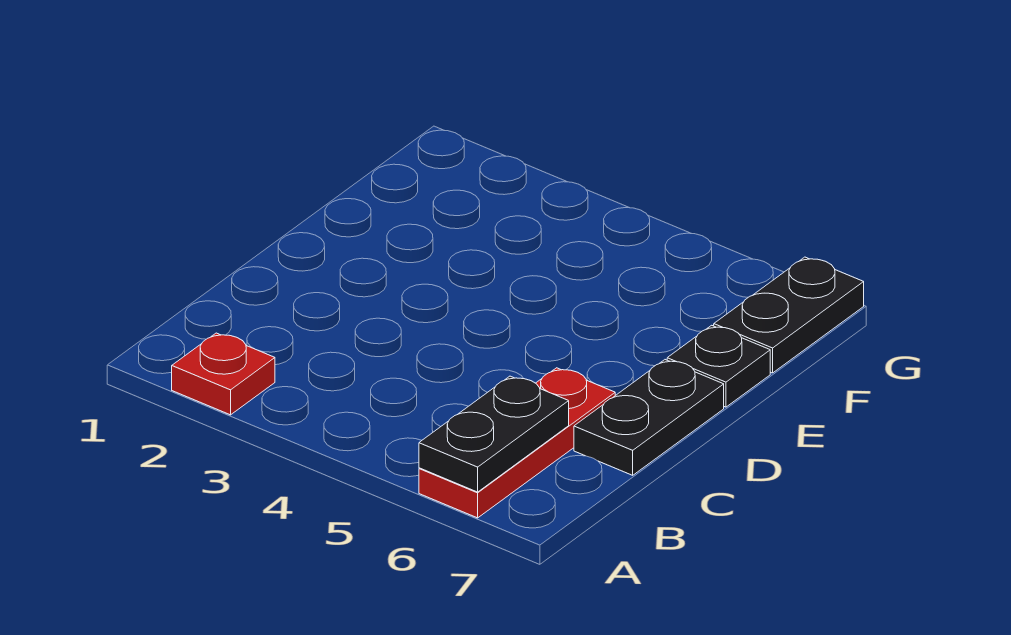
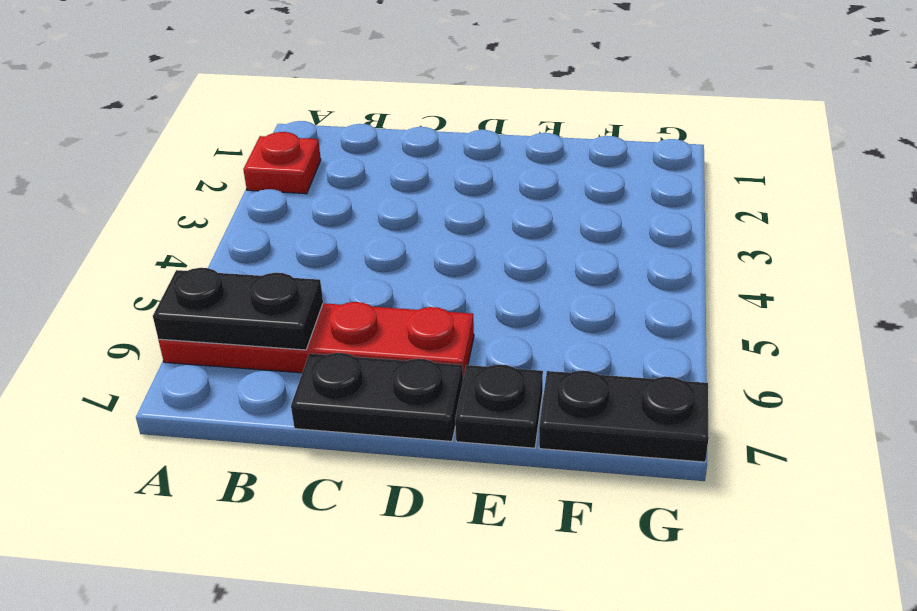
red plate A6:C6 level 1 -> red plate A6:D6 level 1

